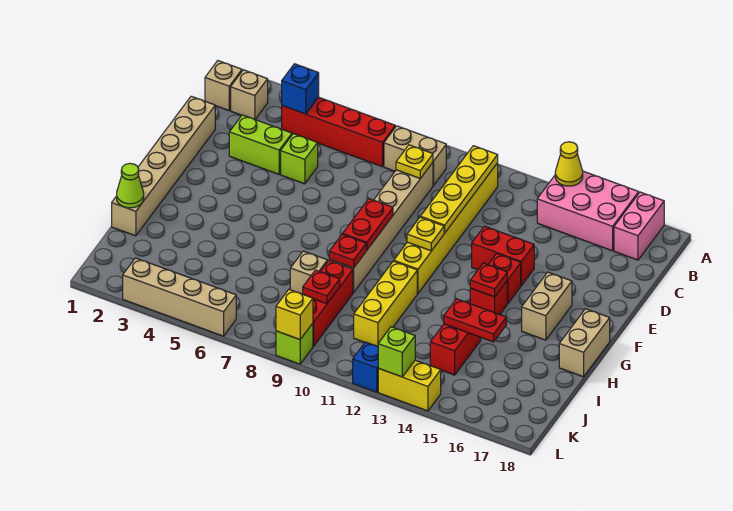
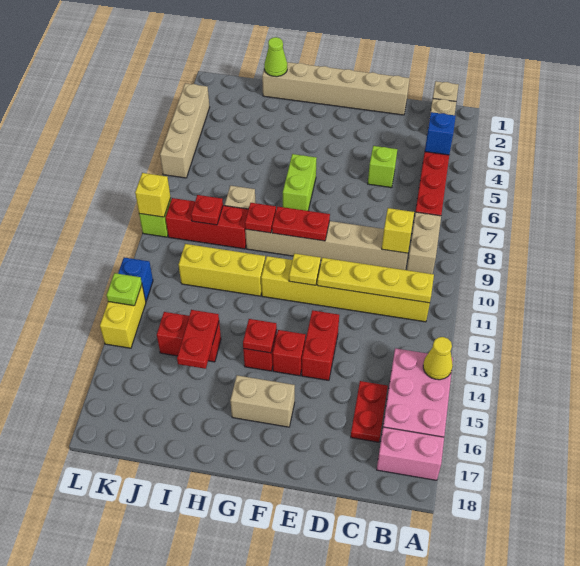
yellow plate C9 level 2 -> yellow brick C9 level 2
none -> red plate C15:C16 level 1
lime brick D3:D4 level 1 -> lime brick G6:G7 level 1
tan brick G18:H18 level 1 -> none
lime brick L13 level 2 -> lime plate L13 level 2

